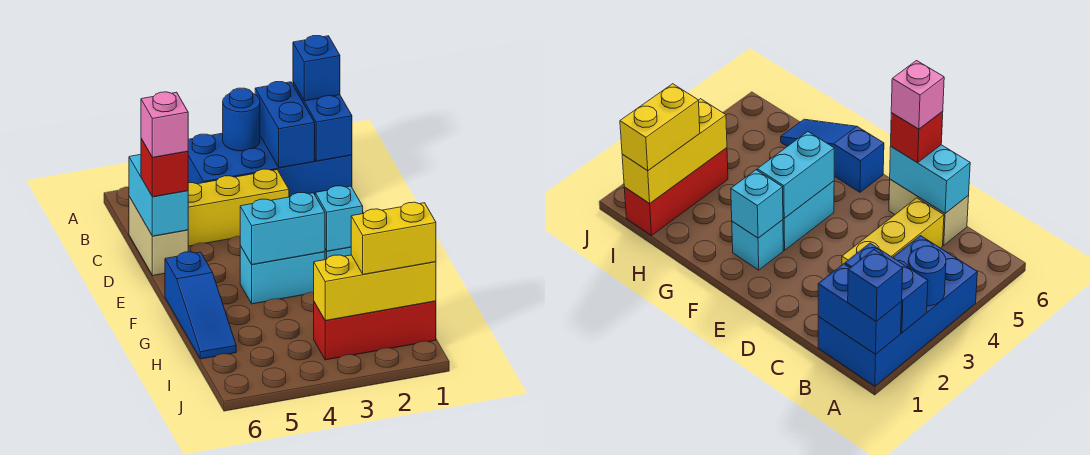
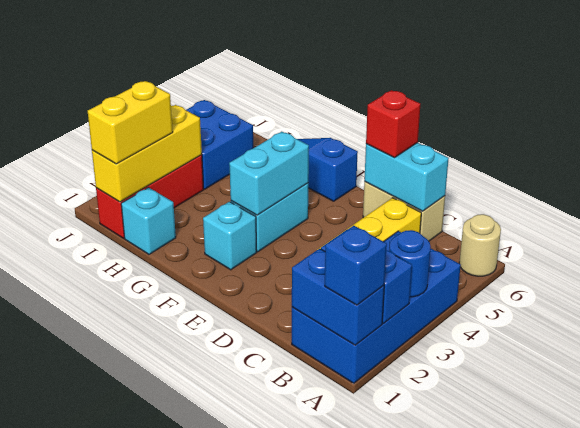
none -> tan round brick A6 level 1
pink brick D6 level 4 -> none
cyan brick F2 level 2 -> cyan brick H1 level 1
none -> blue brick I4:J5 level 1

